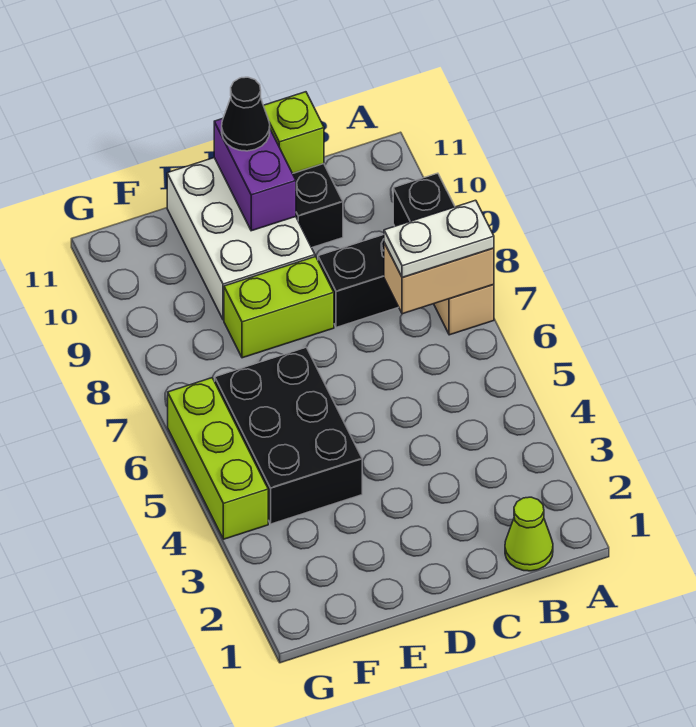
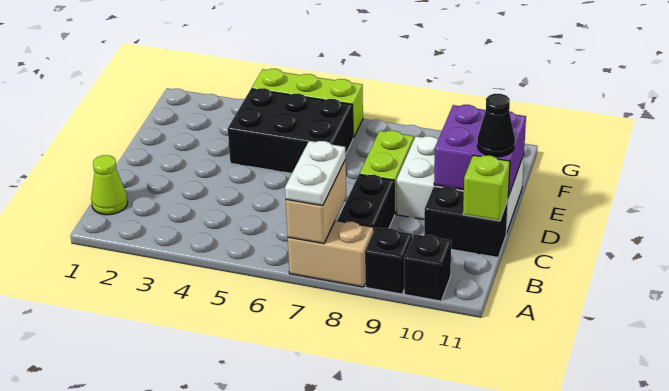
none -> black brick A10 level 1
purple brick D10:D11 level 2 -> purple brick D10:E11 level 2

